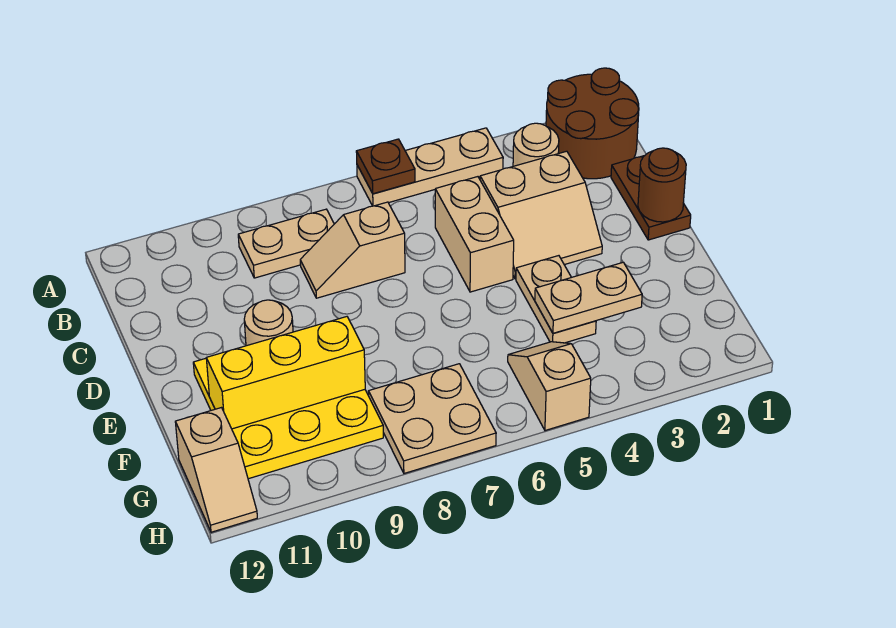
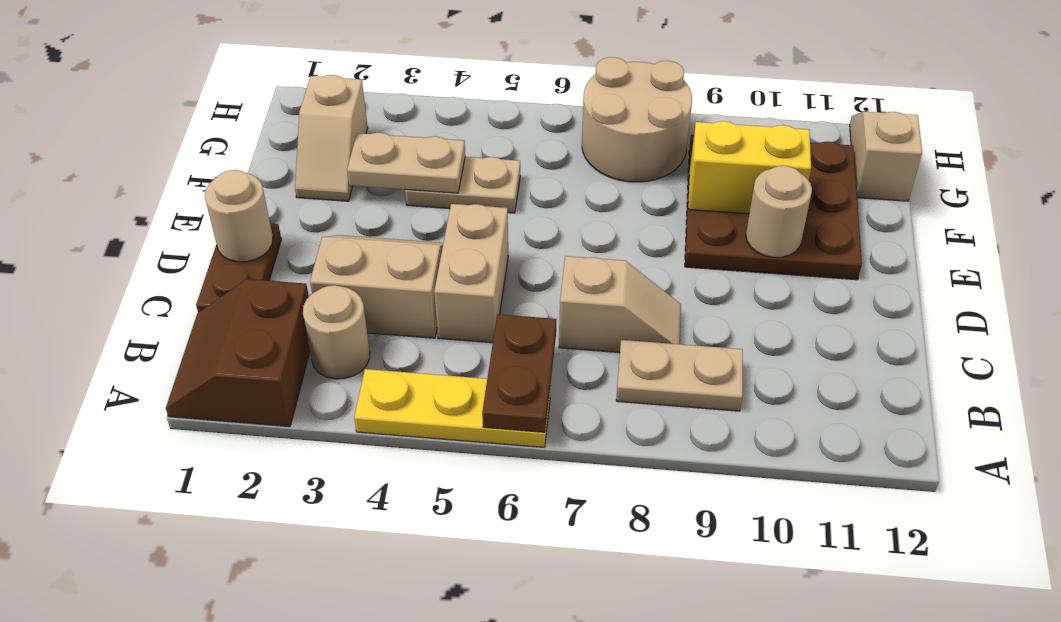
brown round brick A1:B2 level 1 -> brown slope A1:B2 level 1 top 2
tan plate A4:A6 level 1 -> yellow plate A4:A6 level 1
brown plate A6 level 2 -> brown plate A6:B6 level 2
brown round brick D1 level 2 -> tan round brick D1 level 2
tan plate E4:F4 level 1 -> tan plate F4:F5 level 1
yellow plate E9:G11 level 1 -> brown plate E9:G11 level 1
yellow brick F9:F11 level 2 -> yellow brick F9:F10 level 2
tan slope G5:H5 level 1 top H -> tan slope F2:G2 level 1 top G
tan plate G7:H8 level 1 -> tan round brick G7:H8 level 1

